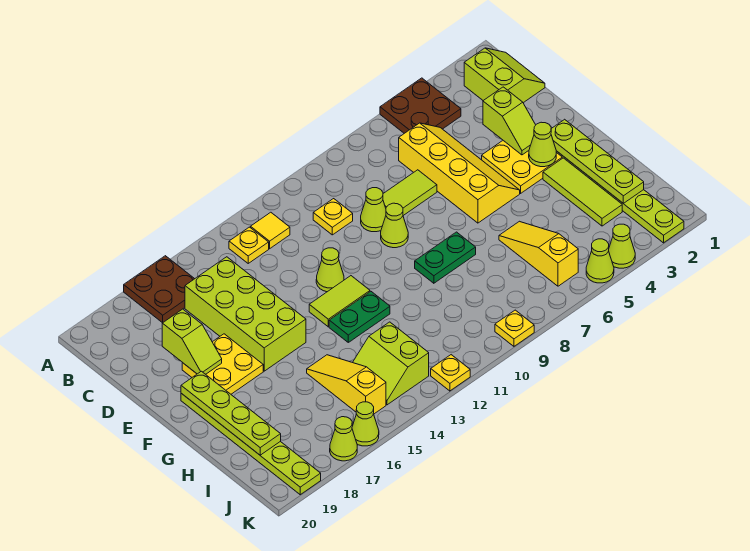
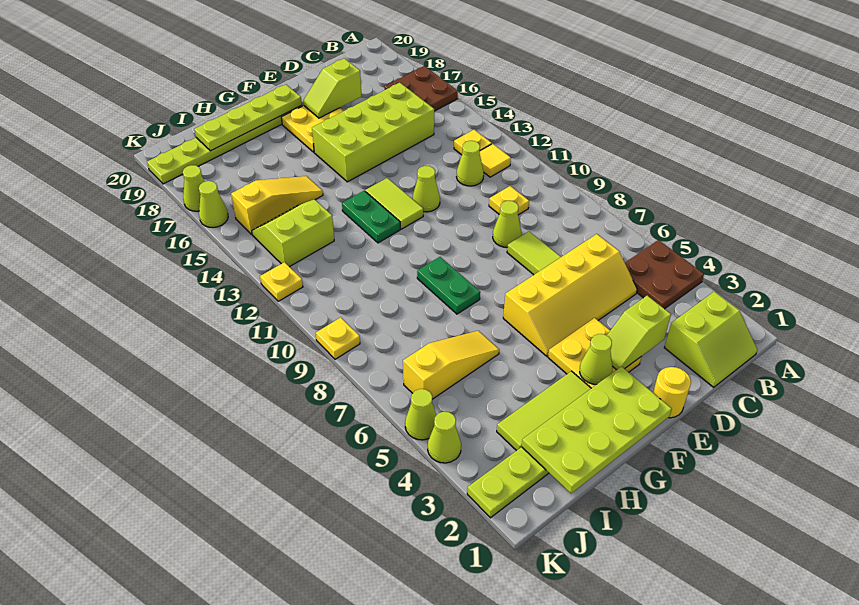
none -> yellow round brick E1 level 1
lime cone E9 level 1 -> lime cone C12 level 1
lime plate F2:I2 level 2 -> lime plate F1:I2 level 2

